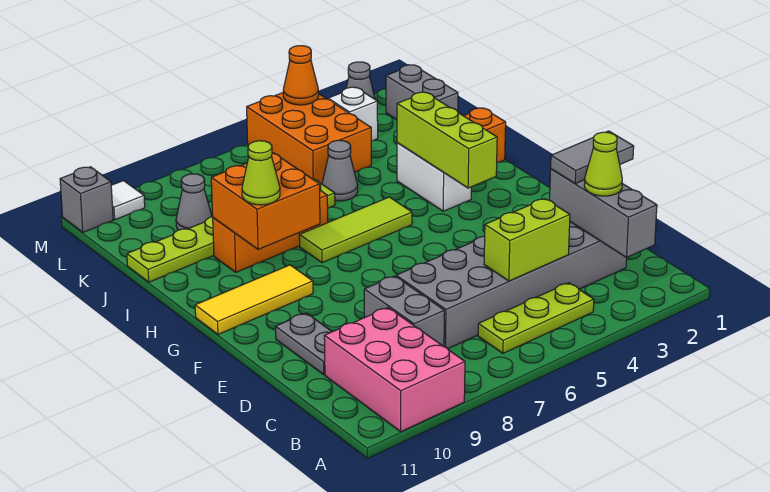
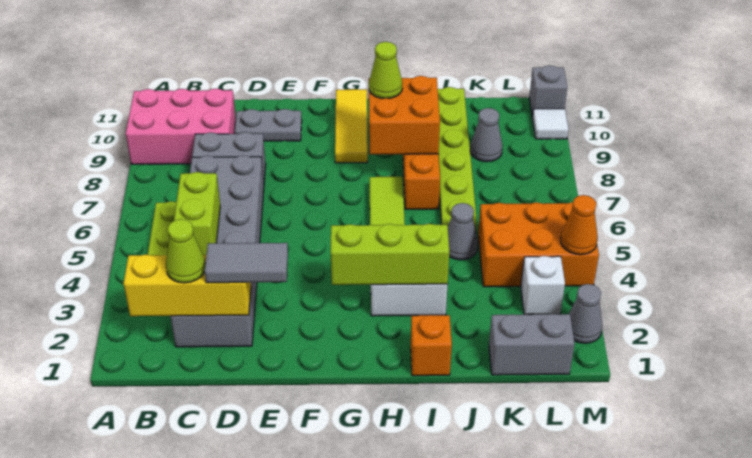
grey brick B2:D2 level 2 -> yellow brick B2:D2 level 2
grey tile D1:D2 level 3 -> grey tile D2:E2 level 3

